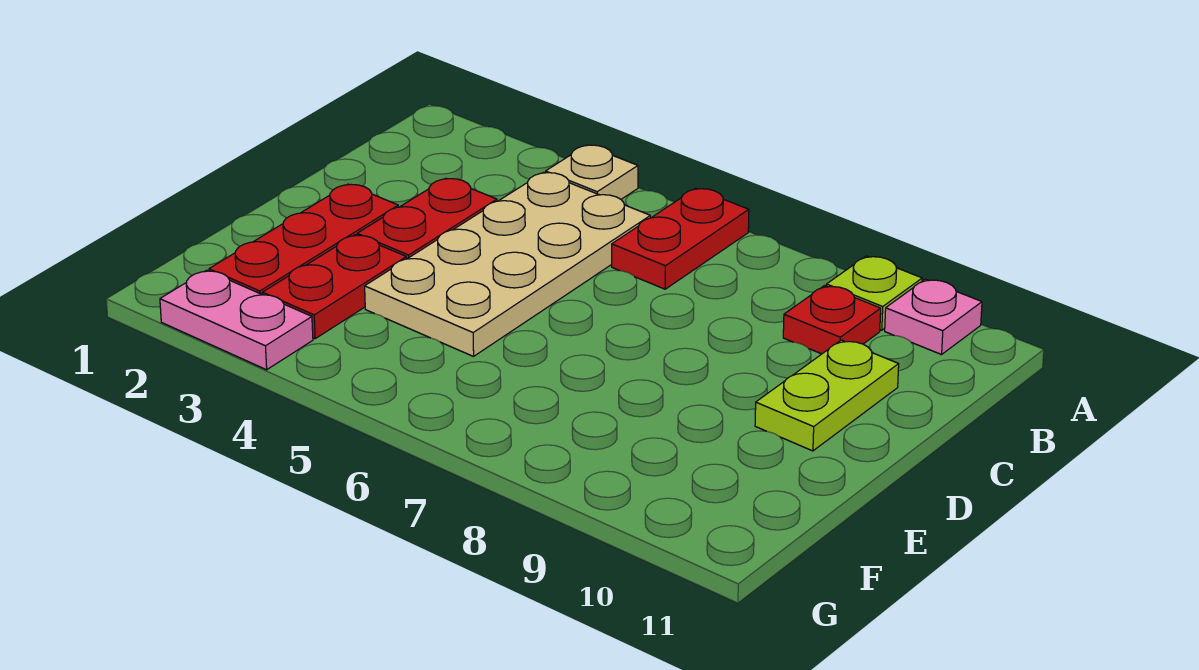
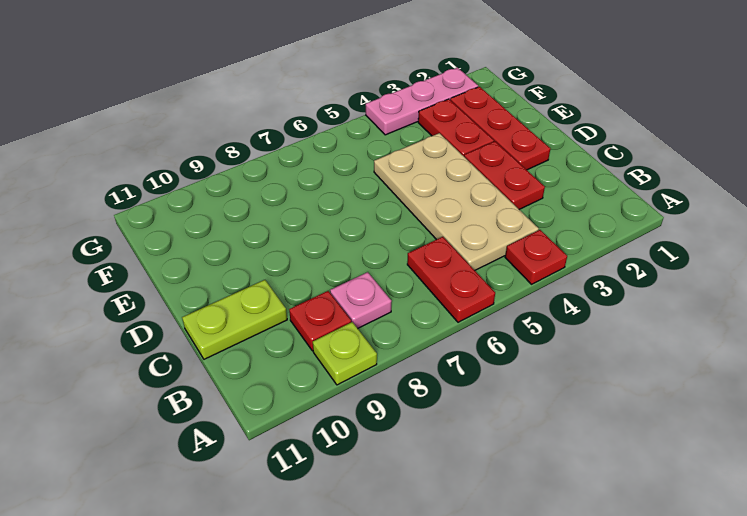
tan plate A4 level 1 -> red plate A4 level 1
pink plate A10 level 1 -> pink plate B8 level 1
lime plate C10:D10 level 1 -> lime plate C10:C11 level 1
pink plate G2:G3 level 1 -> pink plate G2:G4 level 1

